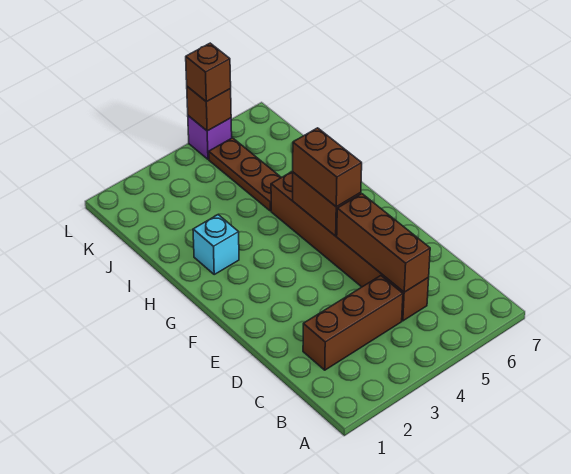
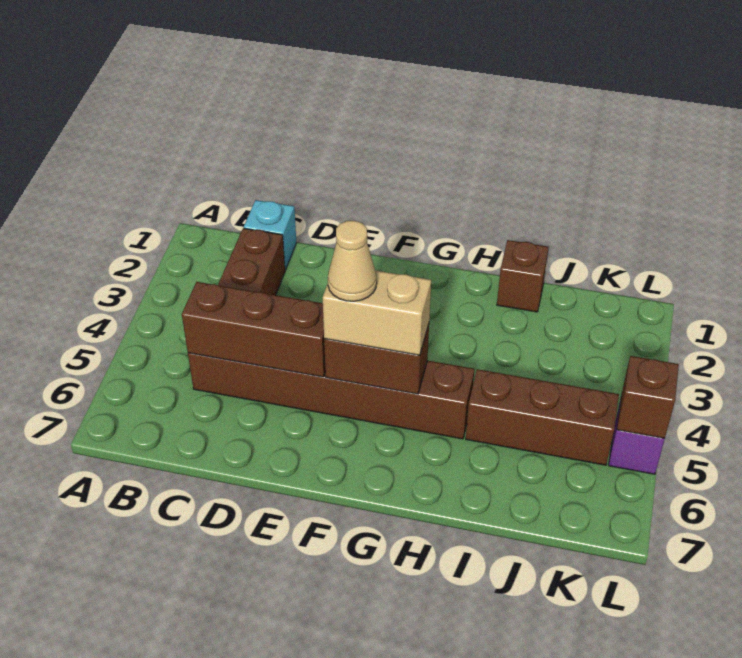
brown brick F5:G5 level 3 -> tan brick F5:G5 level 3
none -> tan cone F5 level 4
cyan brick H2 level 1 -> cyan brick C1 level 1
brown plate I5:K5 level 1 -> brown brick I5:K5 level 1
brown brick L5 level 3 -> brown brick I1 level 1

